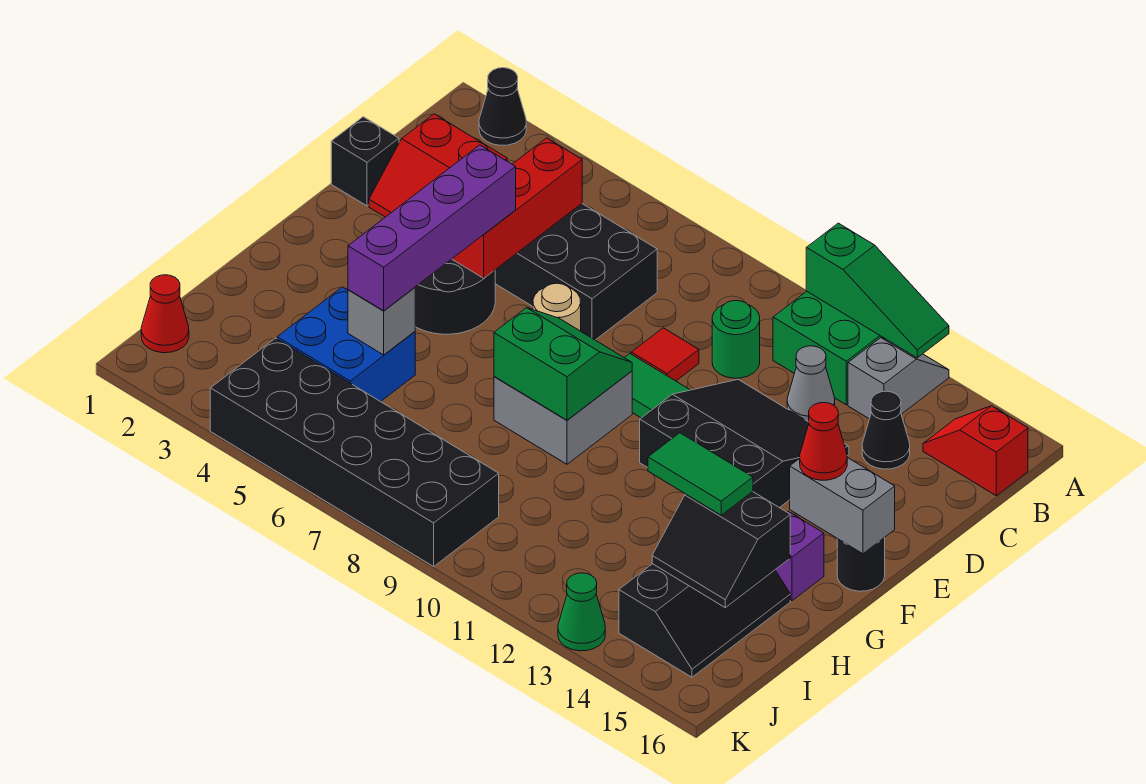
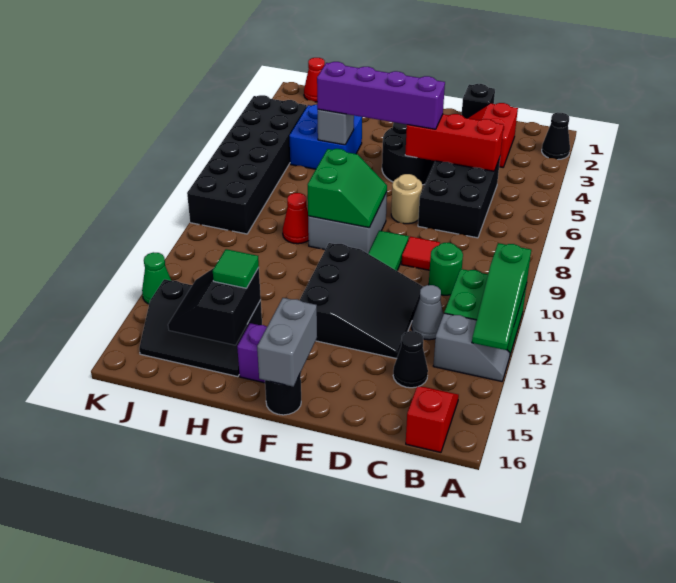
red cone F15 level 3 -> red cone H9 level 1
green tile H13:H14 level 3 -> green tile H14 level 3

